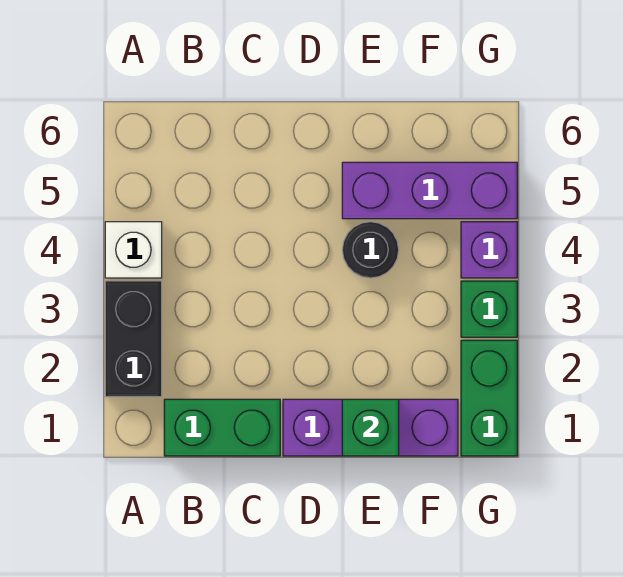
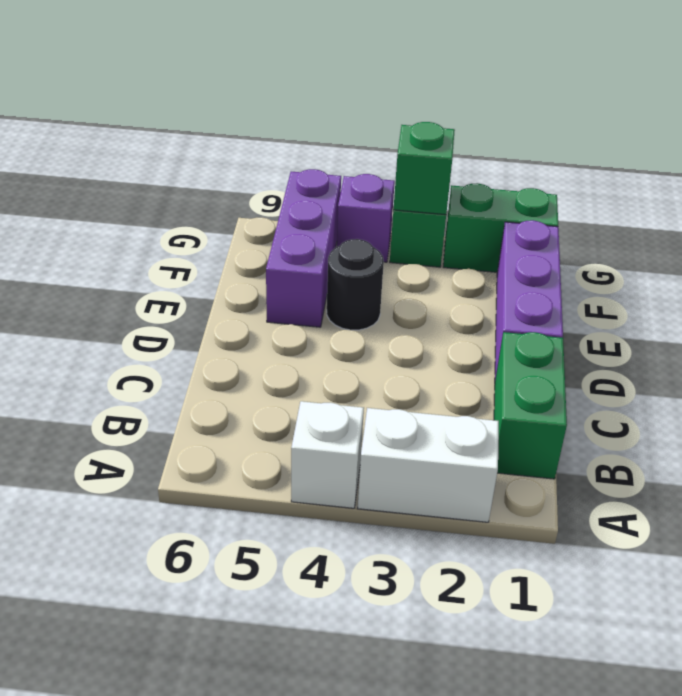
black brick A2:A3 level 1 -> white brick A2:A3 level 1
green brick E1 level 2 -> green brick G3 level 2

